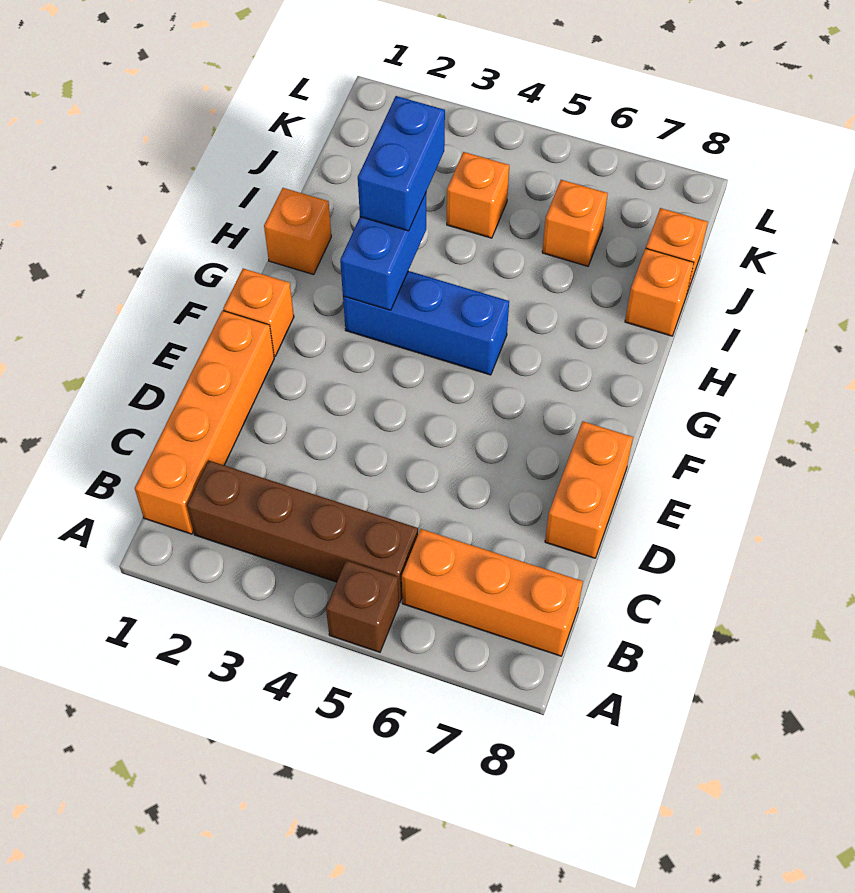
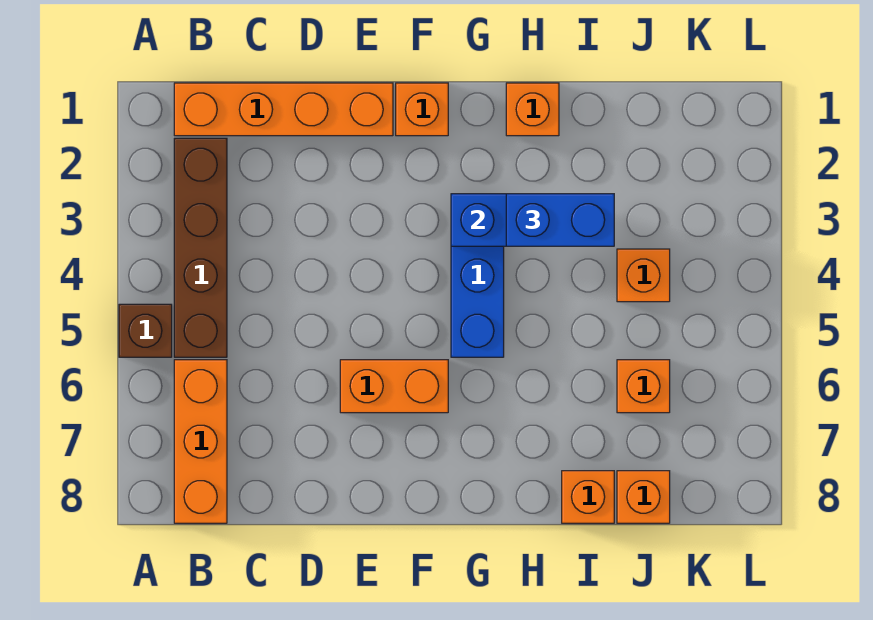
orange brick D8:E8 level 1 -> orange brick E6:F6 level 1

